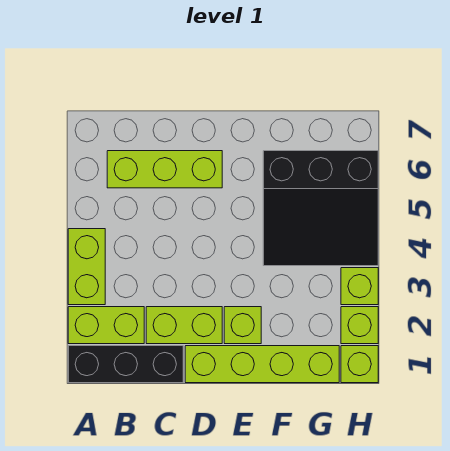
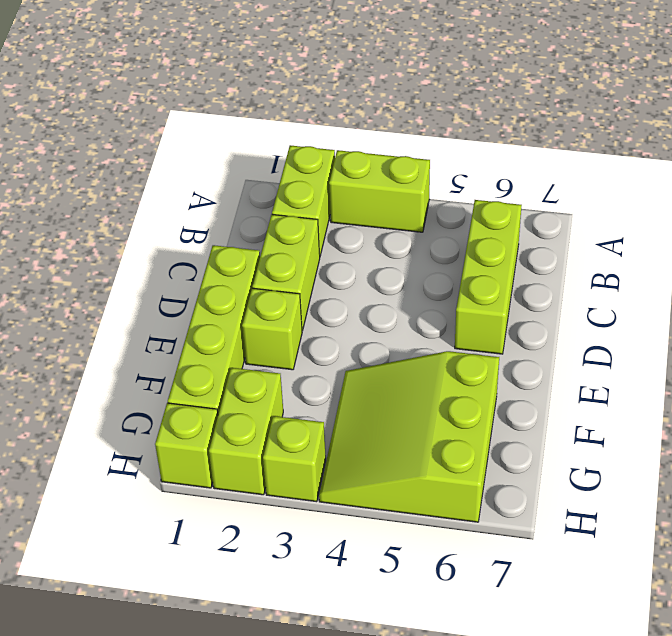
black brick A1:C1 level 1 -> none
black slope F4:H6 level 1 top 6 -> lime slope F4:H6 level 1 top 6
lime brick H2 level 1 -> lime brick G2:H2 level 1

